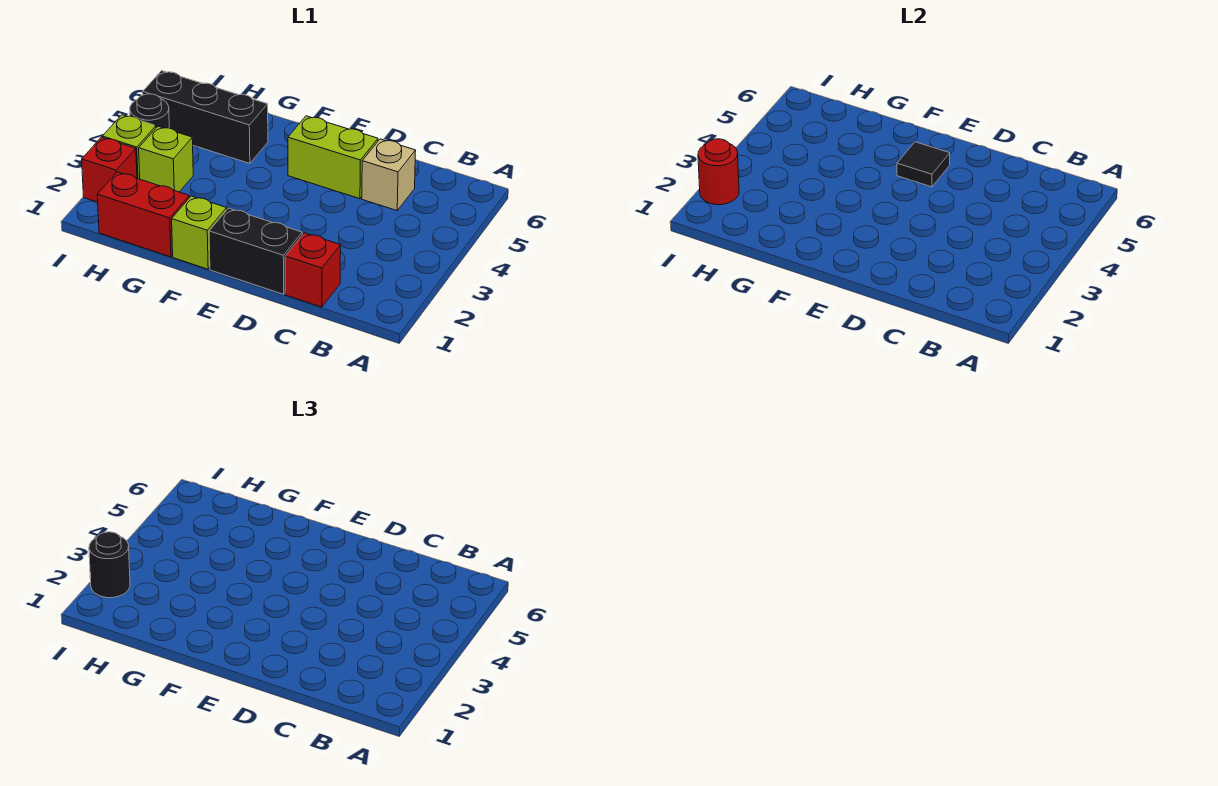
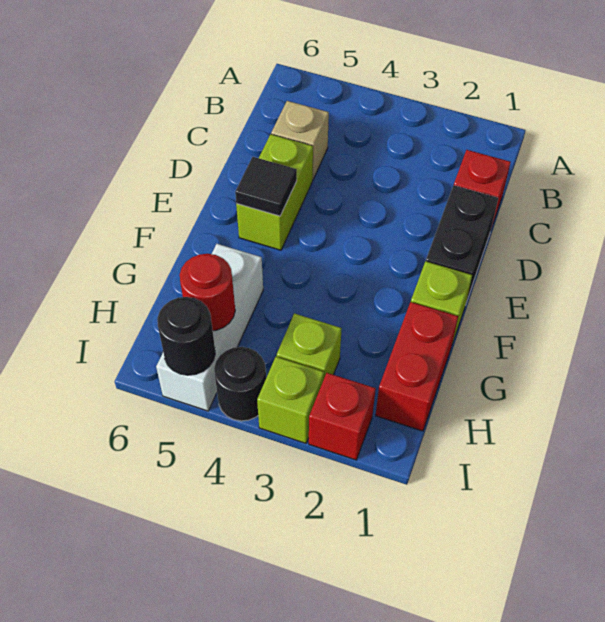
black brick G5:I5 level 1 -> white brick G5:I5 level 1
red round brick I2 level 2 -> red round brick H5 level 2
black round brick I2 level 3 -> black round brick I5 level 2

